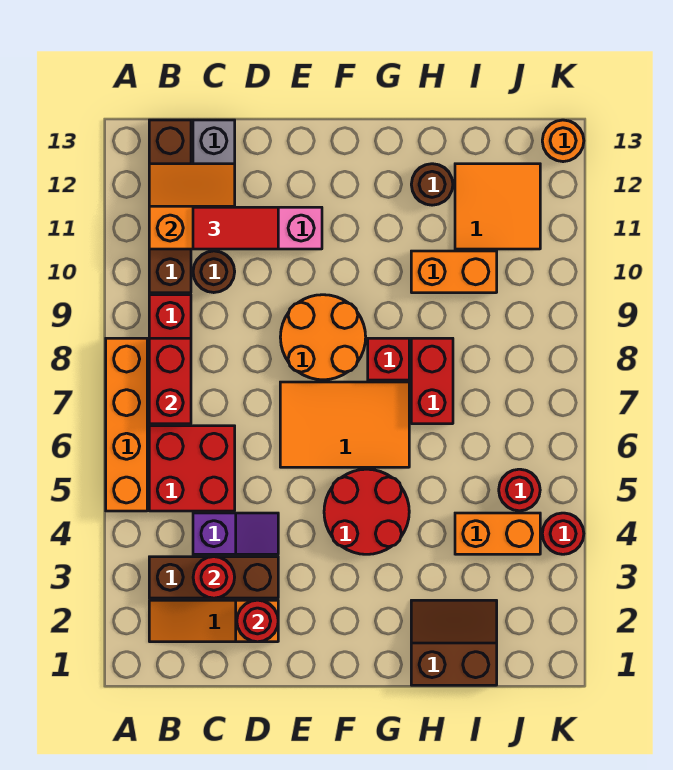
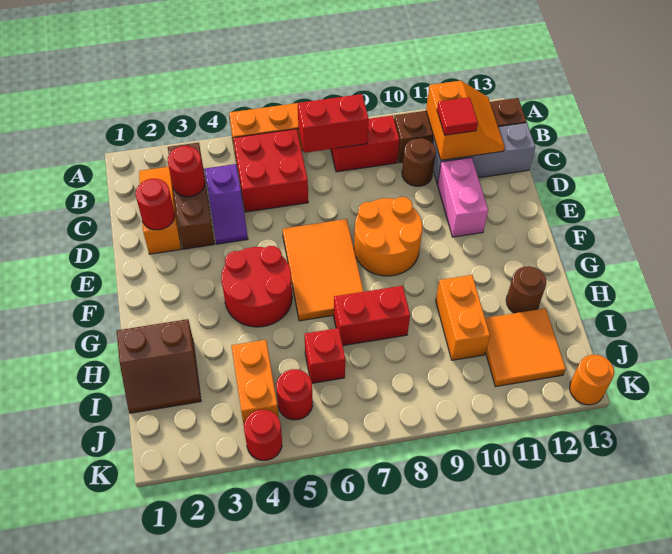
red tile C11:D11 level 3 -> red tile C11 level 3
red brick G8 level 1 -> red brick I6 level 1
brown slope H1:I2 level 1 top 1 -> brown slope H1:I2 level 1 top H

